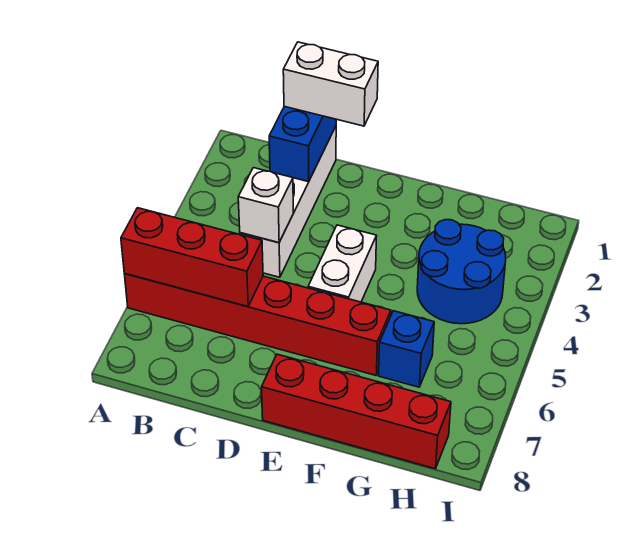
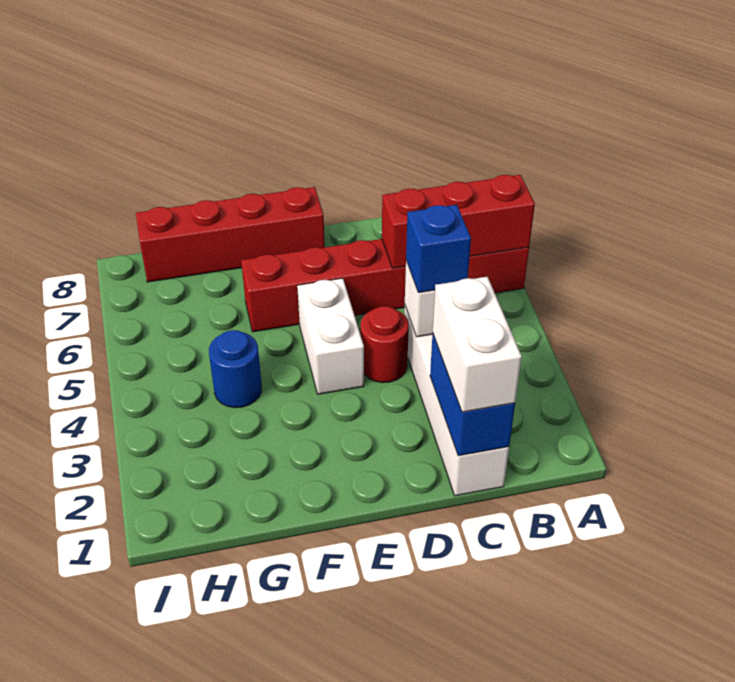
white brick C1:D1 level 3 -> white brick C1:C2 level 3
none -> red round brick D4 level 1
blue round brick G3:H4 level 1 -> blue round brick G4 level 1
blue brick G6 level 1 -> blue brick C4 level 3

